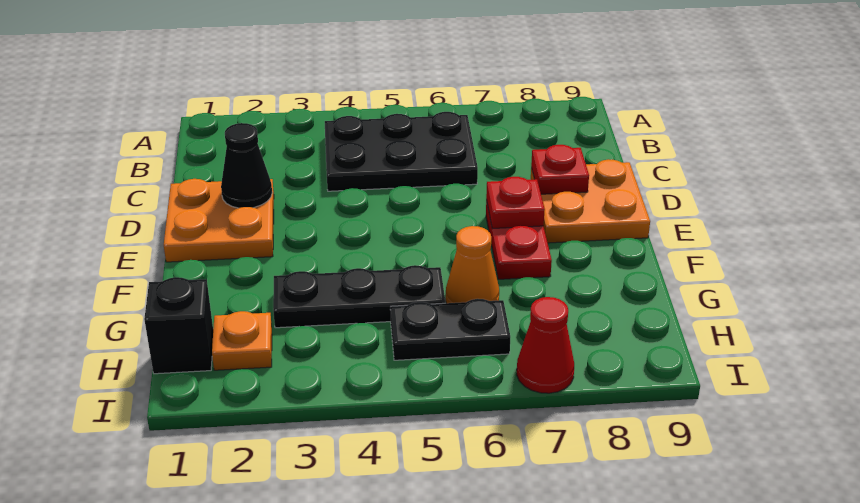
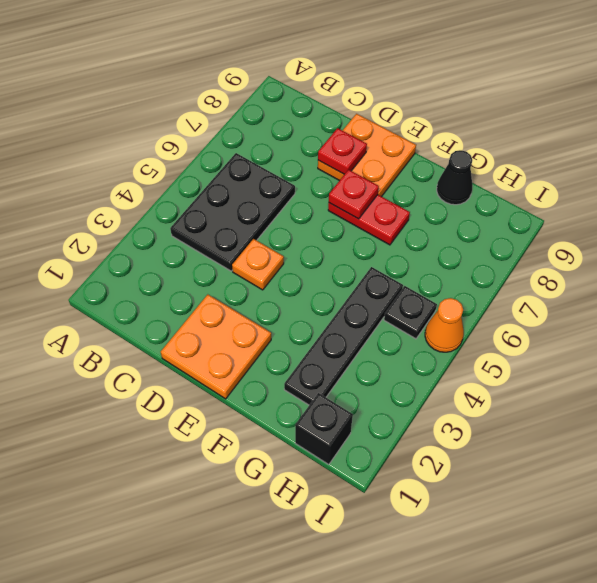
black cone D2 level 2 -> black cone G9 level 1
black plate G3:G5 level 1 -> black plate G2:G5 level 1
orange cone G6 level 1 -> orange cone I5 level 1
orange plate H2 level 1 -> orange plate D4 level 1
black plate H5:H6 level 1 -> black plate H5 level 1
red cone I7 level 1 -> none

